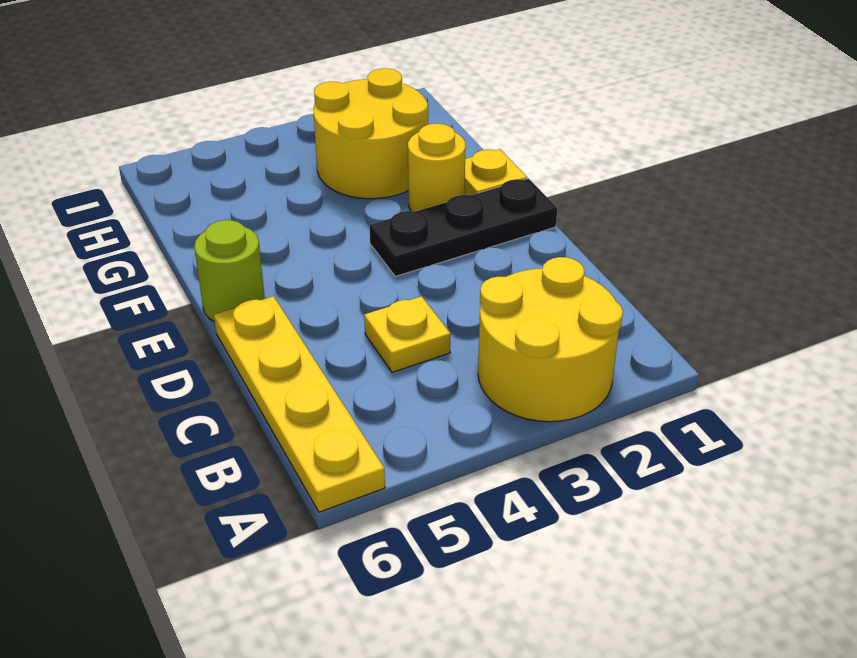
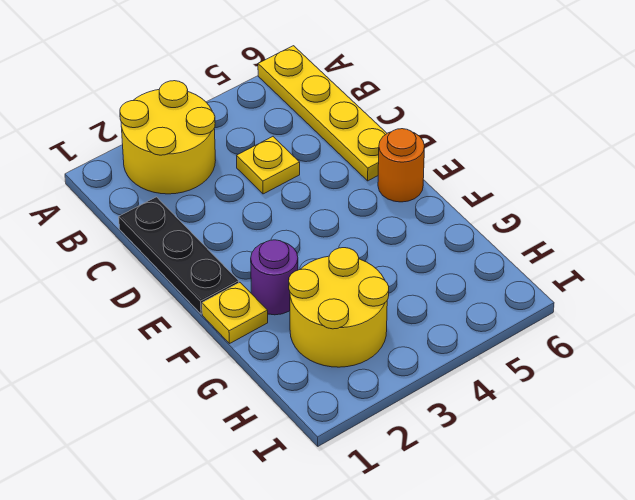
black plate E1:E3 level 1 -> black plate C1:E1 level 1
lime round brick E6 level 1 -> orange round brick E6 level 1
yellow round brick F2 level 1 -> purple round brick F2 level 1

